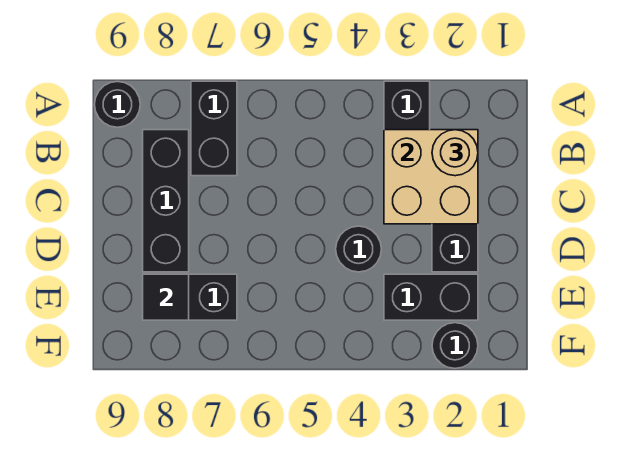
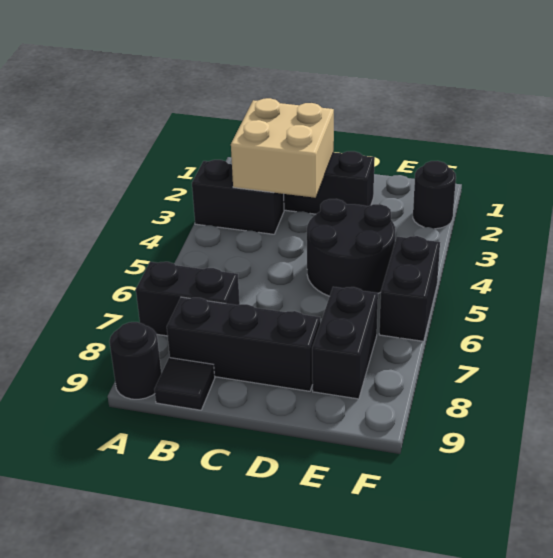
tan round brick B2 level 3 -> none
black round brick D4 level 1 -> black round brick D4:E5 level 1
black brick E2:E3 level 1 -> black brick F5:F6 level 1
black tile E8 level 2 -> black tile B9 level 1

